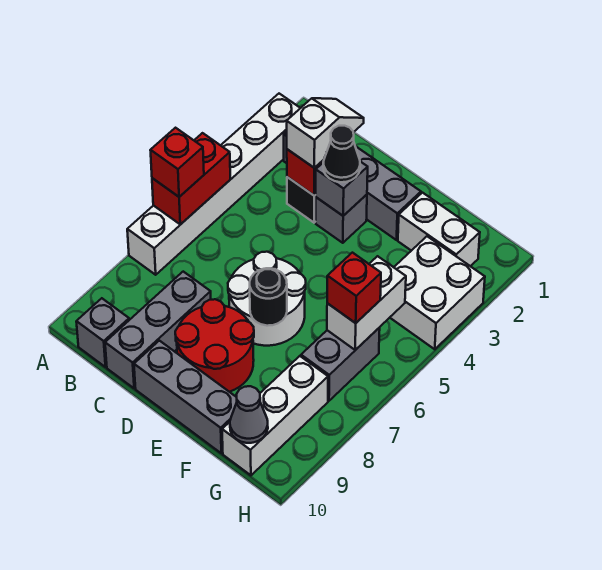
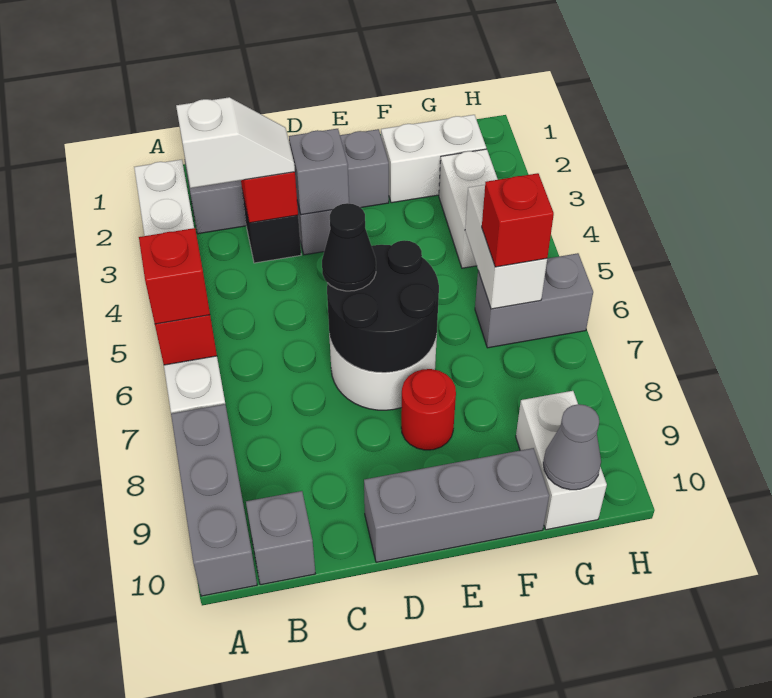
white slope C2:C3 level 3 top 3 -> white slope B3:C3 level 3 top B
grey brick C8:C10 level 1 -> grey brick A8:A10 level 1
black cone D3 level 3 -> black cone D6 level 3
red round brick D8:E9 level 1 -> red round brick E8 level 1
black round brick E7 level 2 -> black round brick D6:E7 level 2
white brick G3:H4 level 1 -> white brick G3:G4 level 1
grey brick G6:G7 level 1 -> grey brick G6:H6 level 1
white brick G8:G10 level 1 -> white brick G9:G10 level 1

